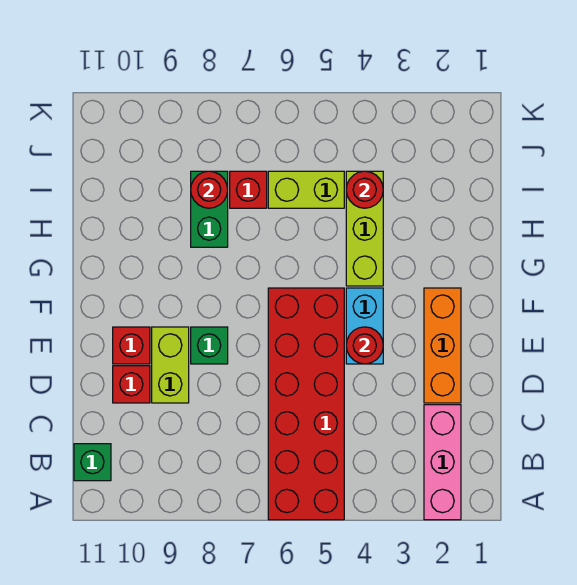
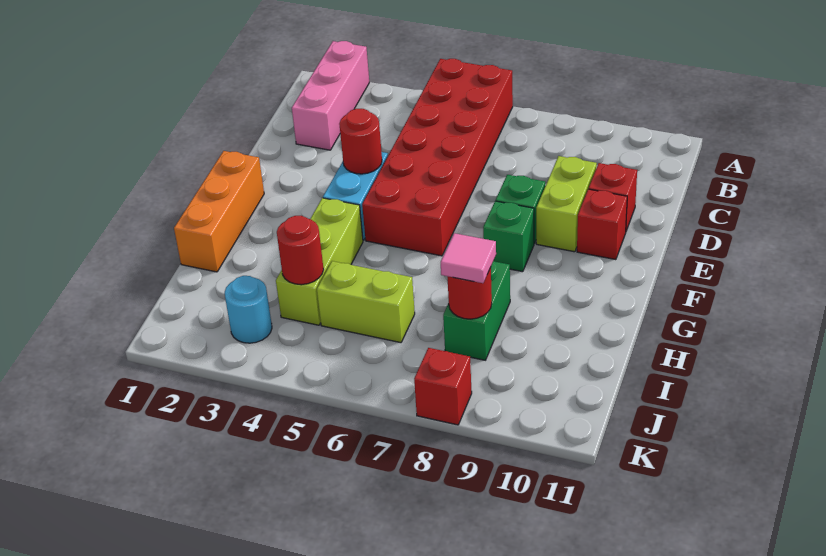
green brick B11 level 1 -> green brick F8 level 1
orange brick D2:F2 level 1 -> orange brick F1:H1 level 1
red brick I7 level 1 -> red brick K8 level 1
none -> pink tile I8 level 3
none -> cyan round brick J3 level 1

